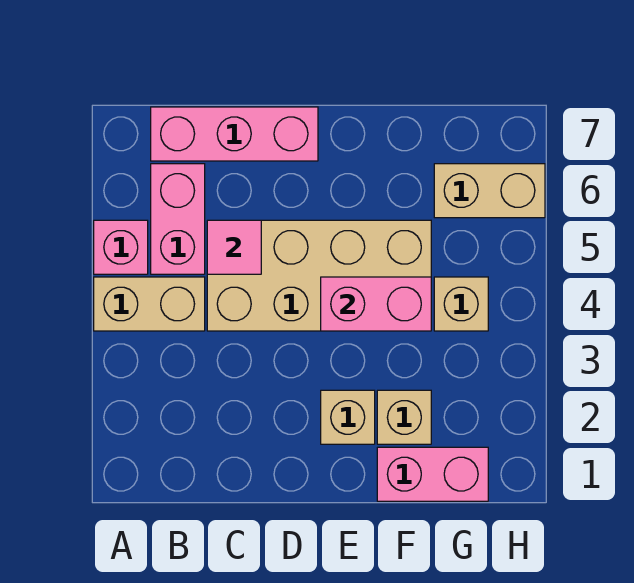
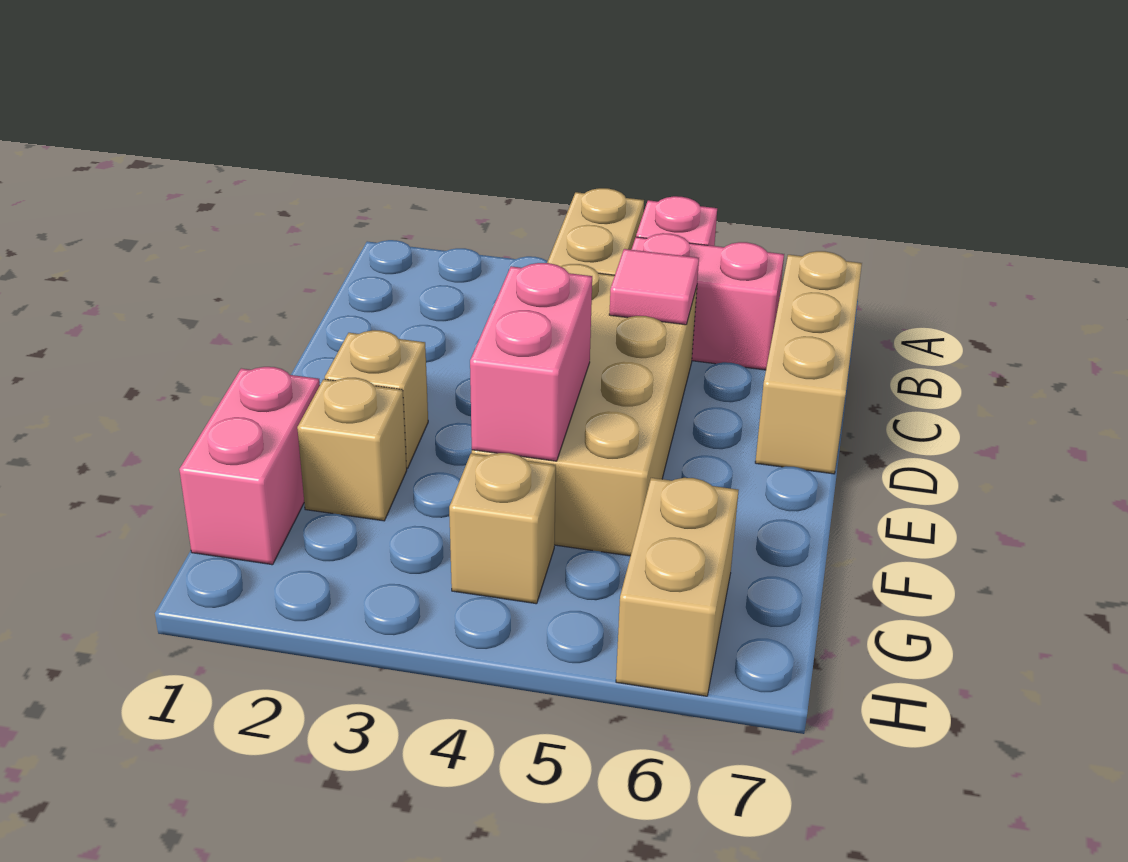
pink brick B7:D7 level 1 -> tan brick B7:D7 level 1

